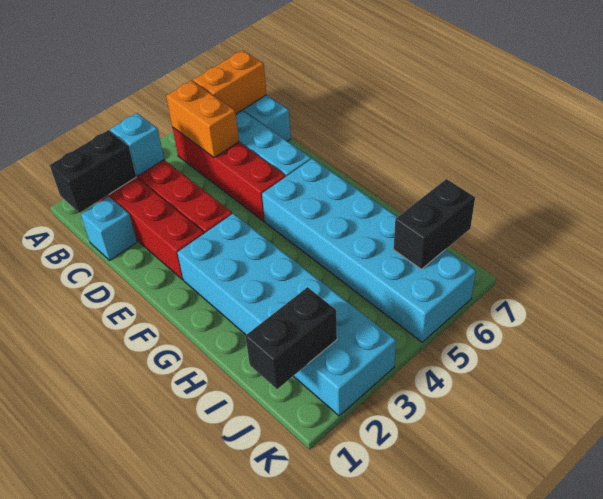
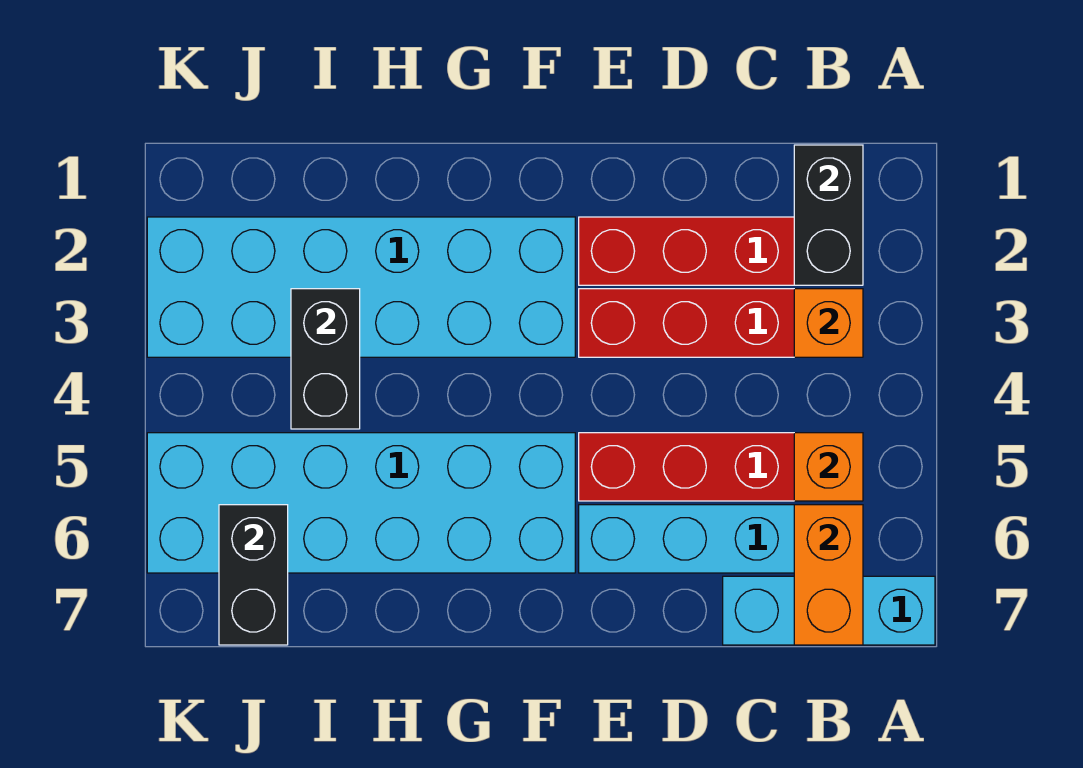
cyan brick B3 level 2 -> orange brick B3 level 2
orange brick B5:C5 level 2 -> orange brick B5 level 2
cyan brick C1 level 1 -> none
black brick J1:J2 level 2 -> black brick I3:I4 level 2

